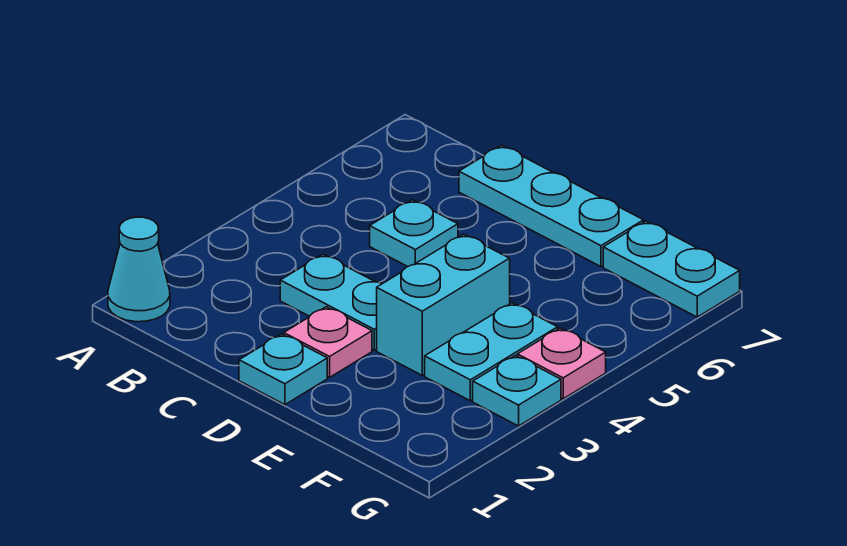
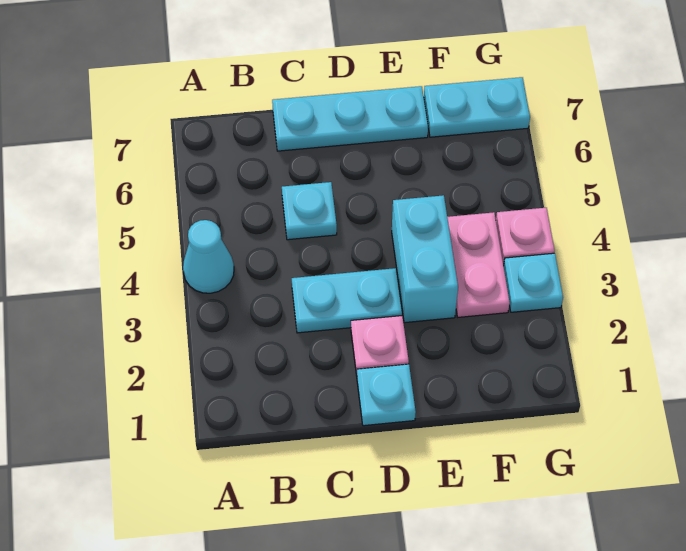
cyan cone A1 level 1 -> cyan cone A4 level 1
cyan plate F3:F4 level 1 -> pink plate F3:F4 level 1

